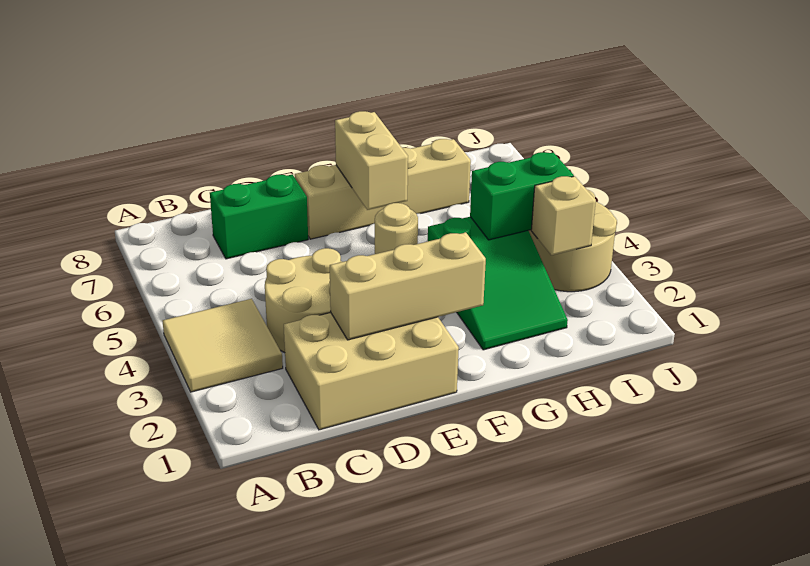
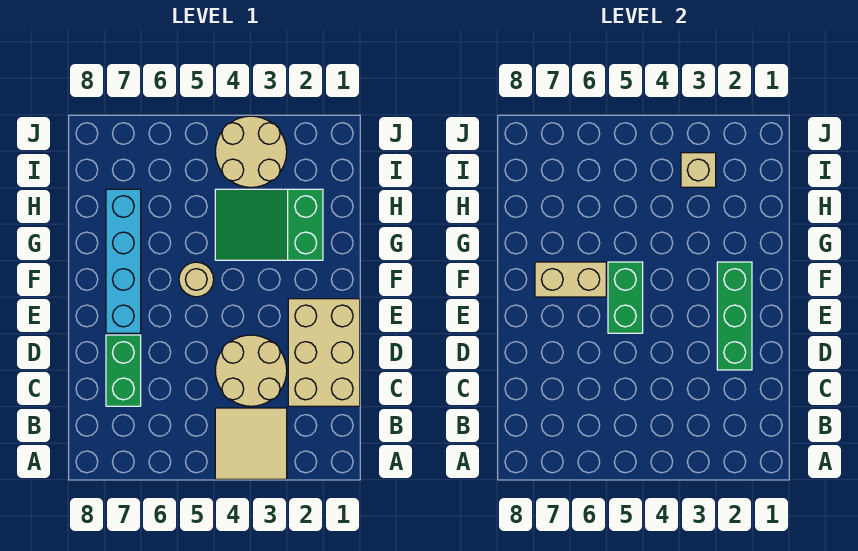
tan brick D2:F2 level 2 -> green brick D2:F2 level 2
tan brick E7:H7 level 1 -> cyan brick E7:H7 level 1
green slope G2:H4 level 1 top 4 -> green slope G2:H4 level 1 top 2
green brick H4:I4 level 2 -> green brick E5:F5 level 2

